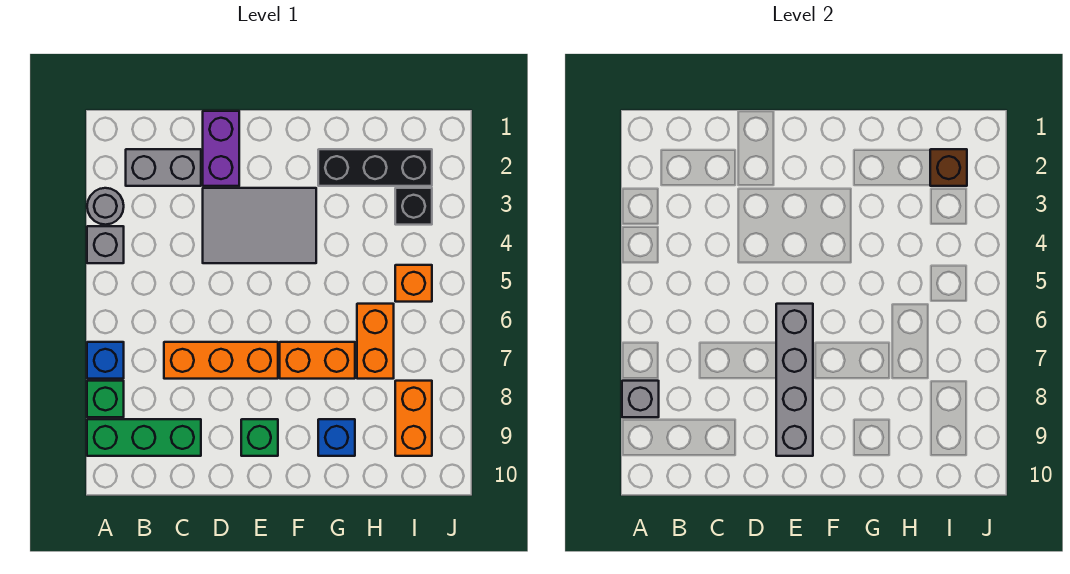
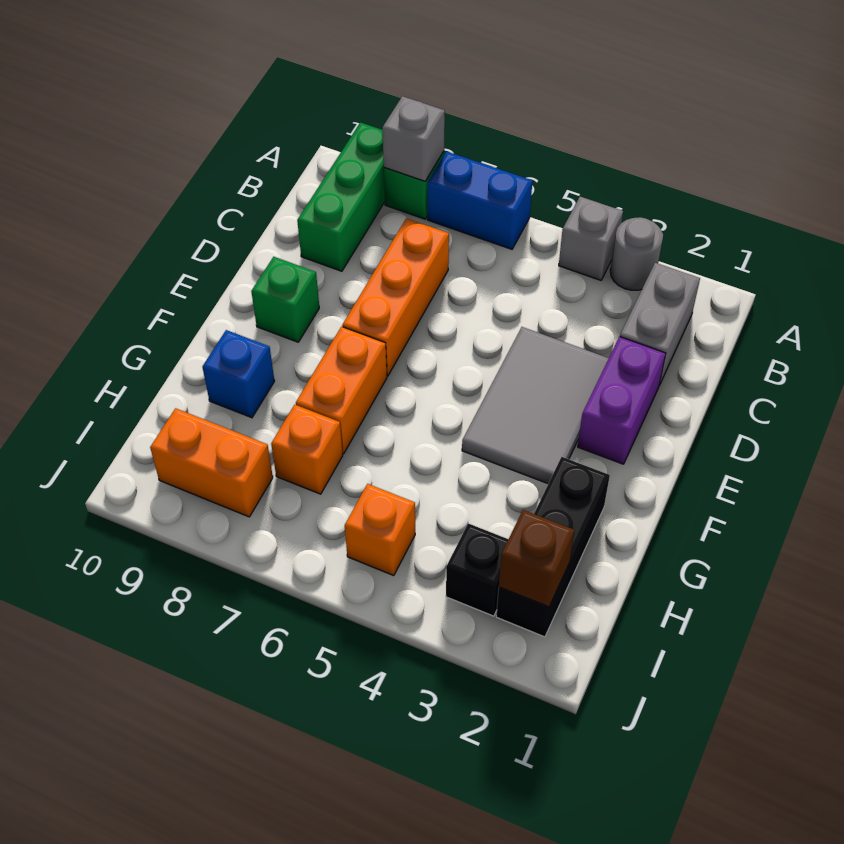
blue brick A7 level 1 -> blue brick A6:A7 level 1
purple brick D1:D2 level 1 -> purple brick D2:E2 level 1
grey brick E6:E9 level 2 -> none
orange brick H6:H7 level 1 -> orange brick H7 level 1

